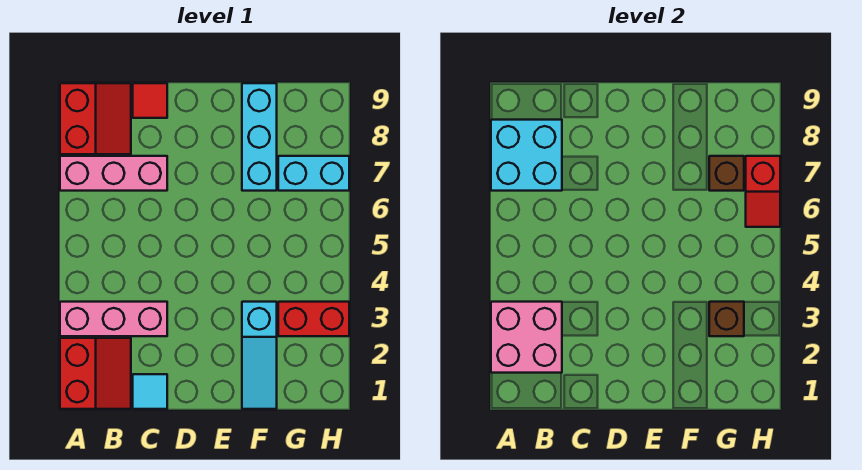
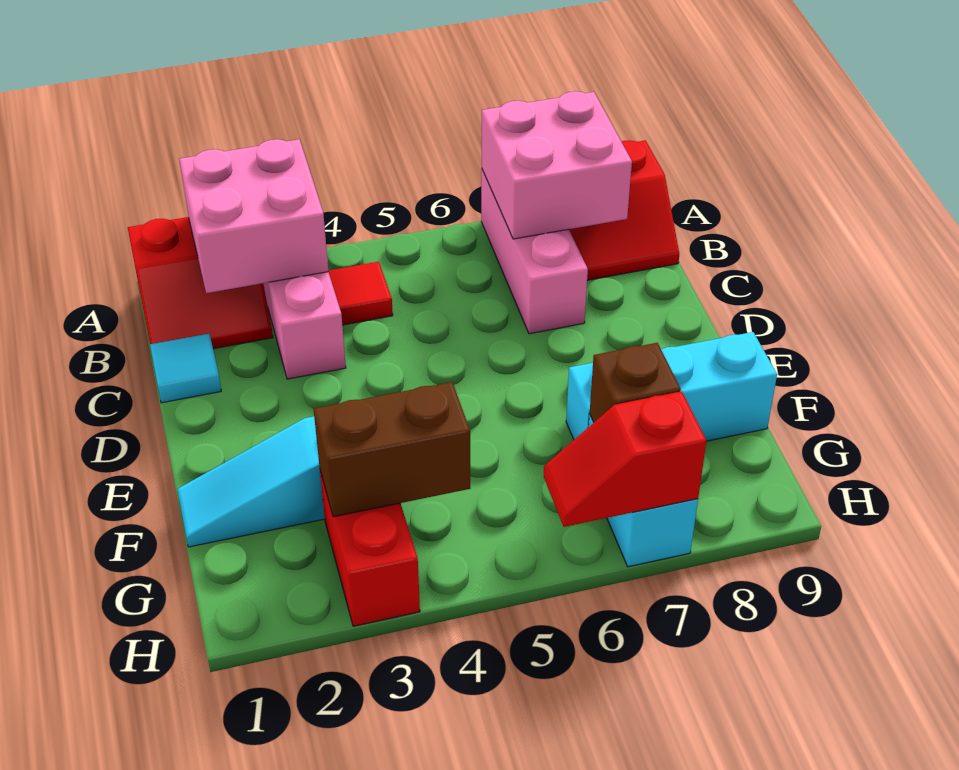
cyan brick A7:B8 level 2 -> pink brick A7:B8 level 2
red tile C9 level 1 -> red tile B4 level 1
brown brick G3 level 2 -> brown brick G3:G4 level 2

